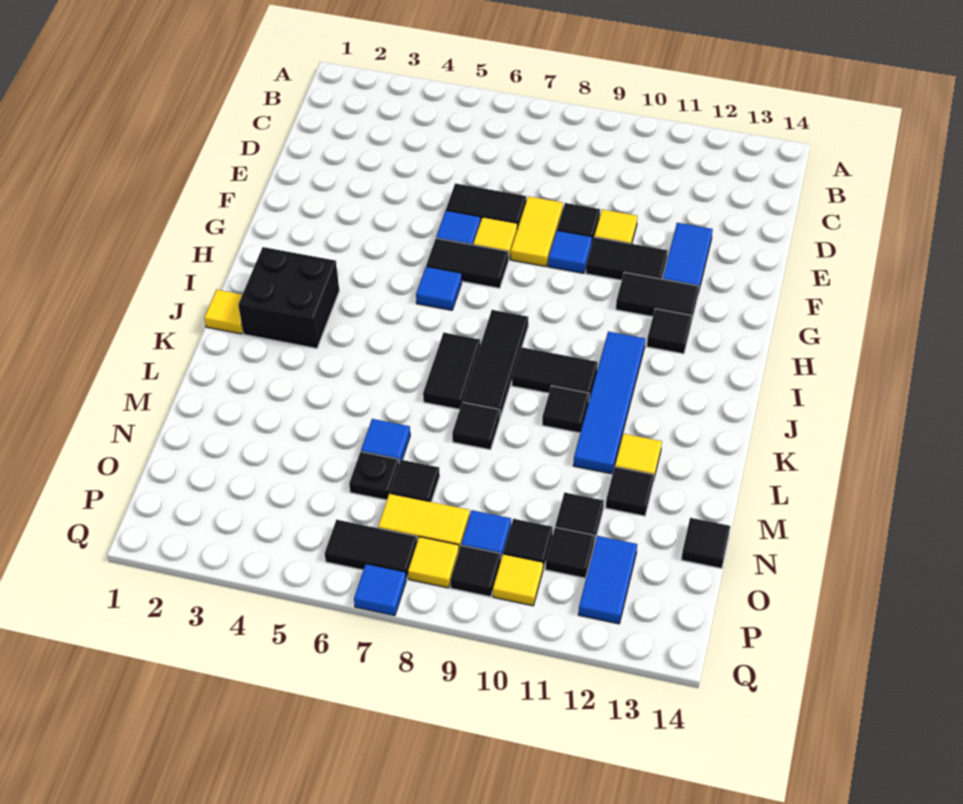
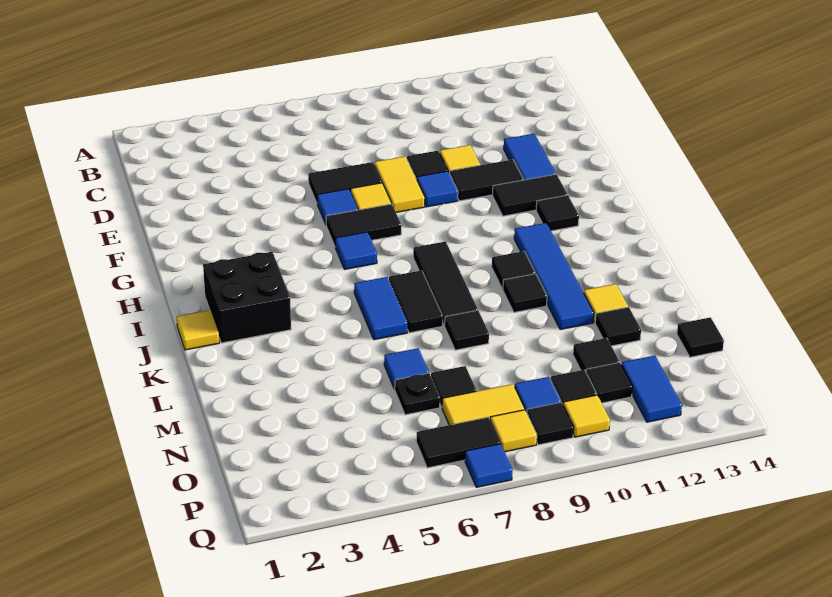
none -> blue tile J6:K6 level 1
black tile J9:J10 level 1 -> black tile J10 level 1

